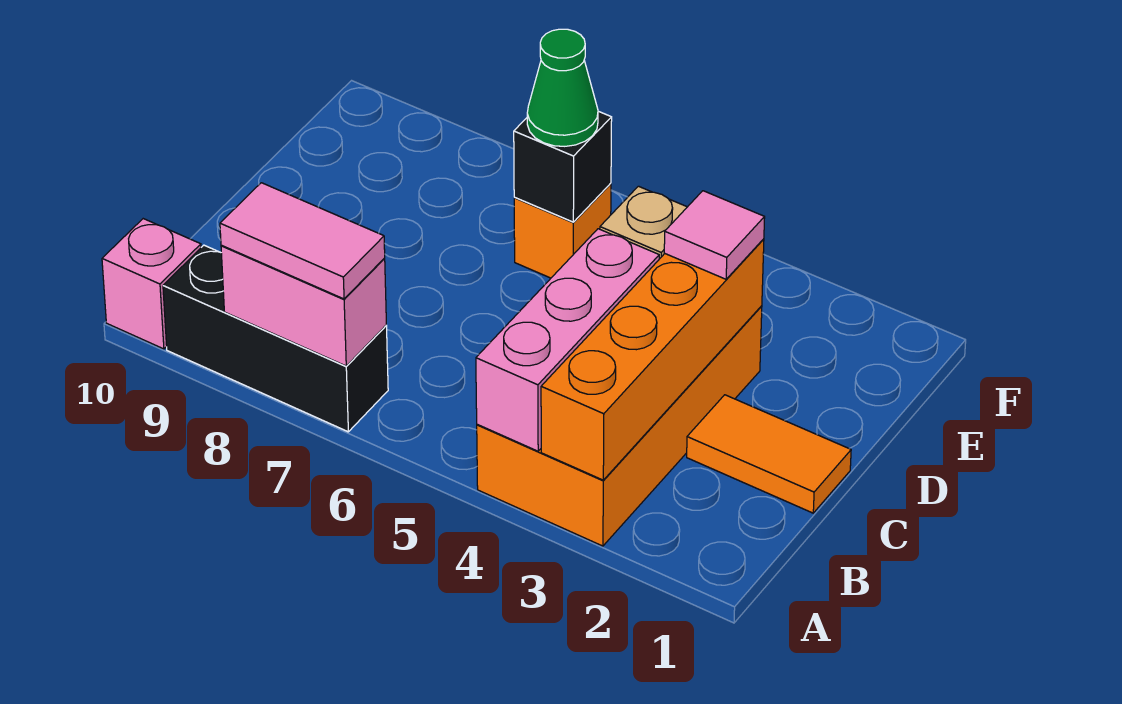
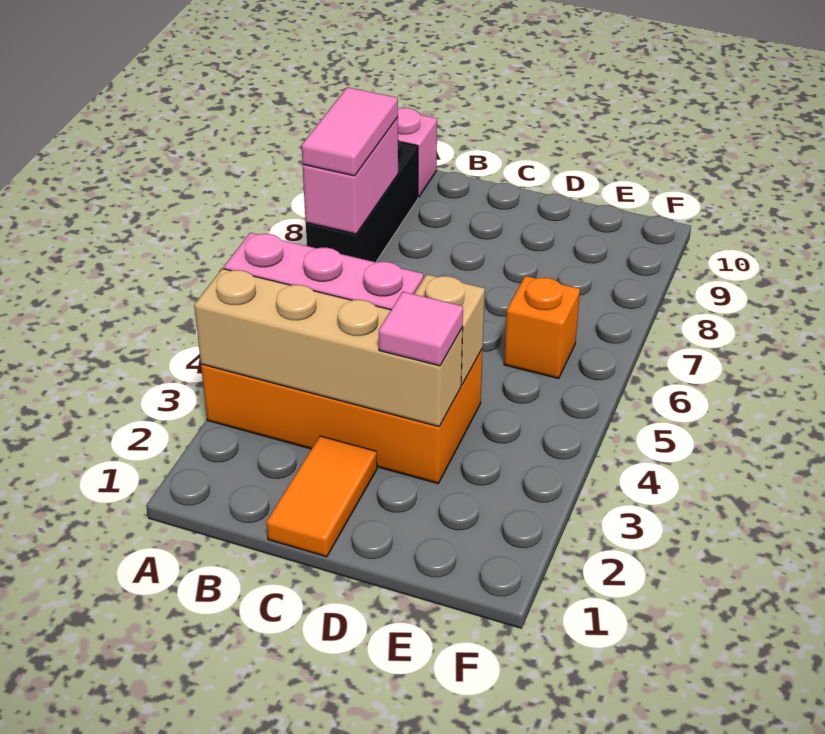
orange brick A3:D3 level 2 -> tan brick A3:D3 level 2
black brick E6 level 2 -> none
green cone E6 level 3 -> none

